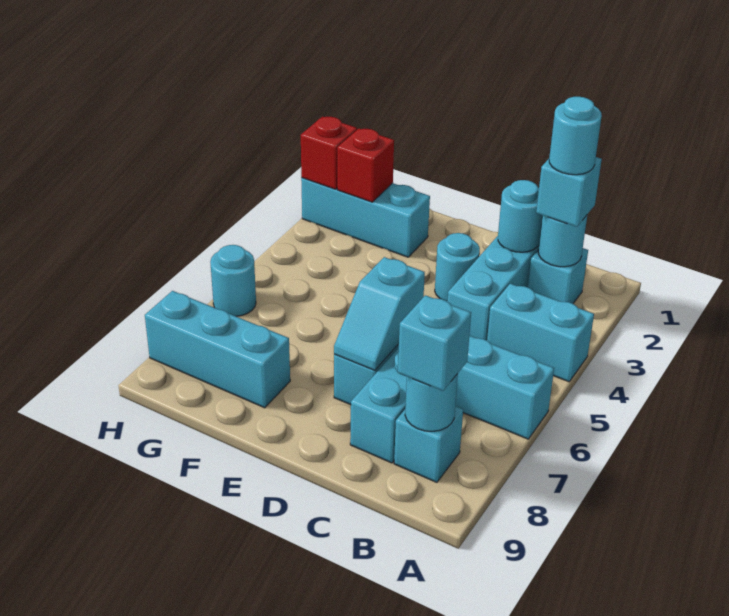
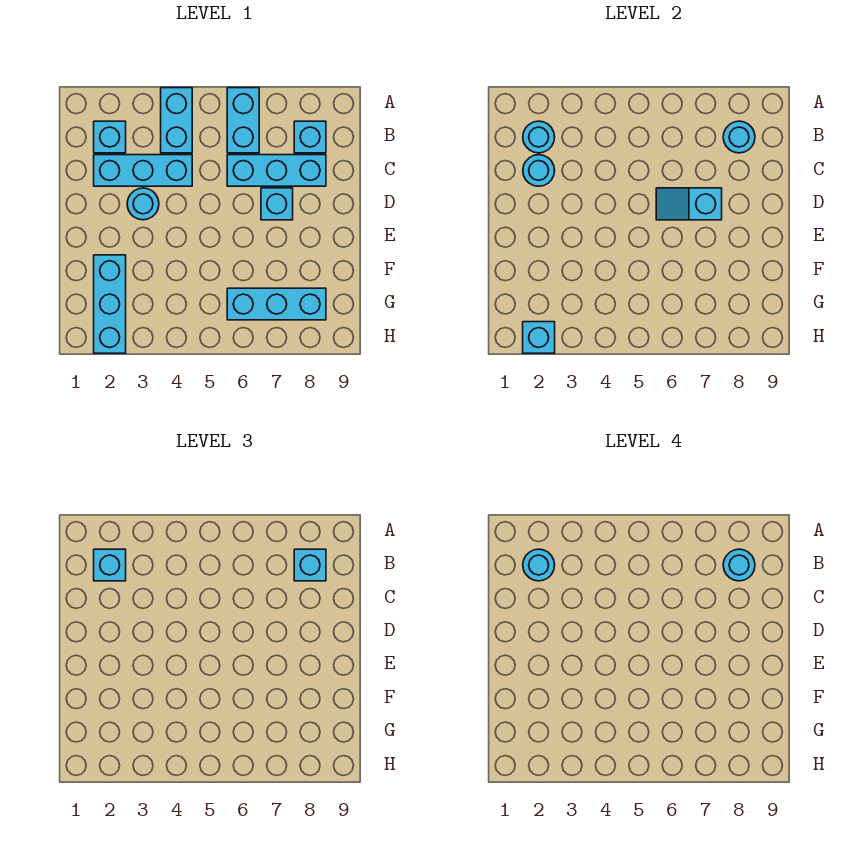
cyan slope D6:D7 level 2 top 6 -> cyan slope D6:D7 level 2 top 7
cyan brick F8:H8 level 1 -> cyan brick G6:G8 level 1
red brick G2 level 2 -> none
red brick H2 level 2 -> cyan brick H2 level 2
cyan round brick H6 level 1 -> cyan round brick B8 level 4

